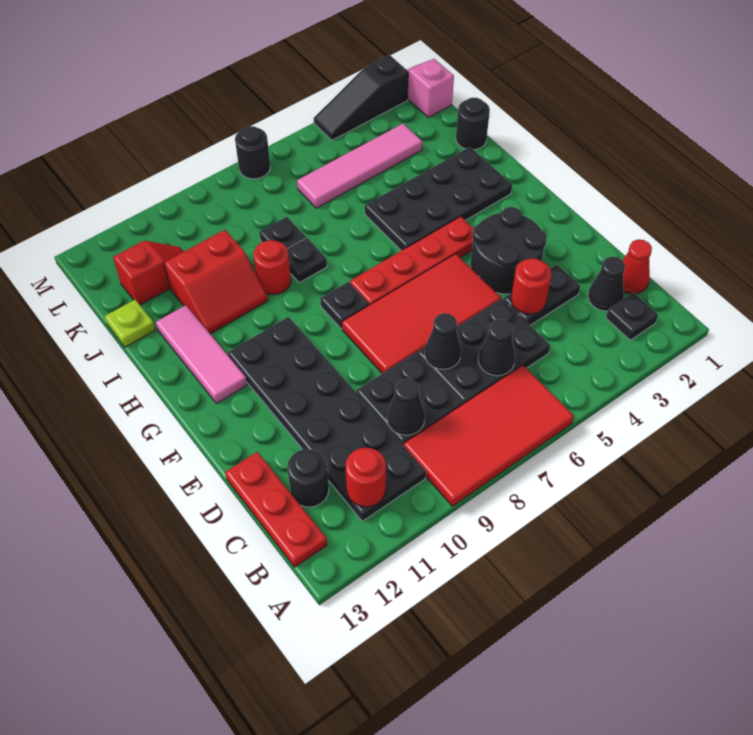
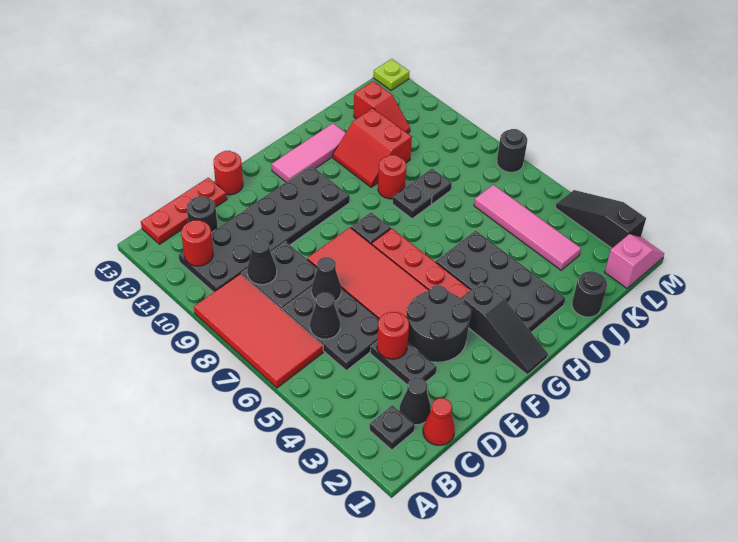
none -> red round brick E13 level 1
none -> black slope G1:G3 level 1 top 3
lime plate J13 level 1 -> lime plate M13 level 1

